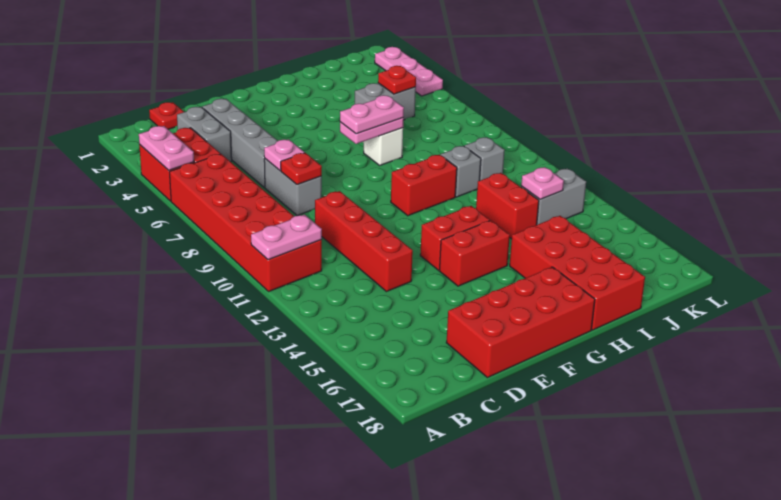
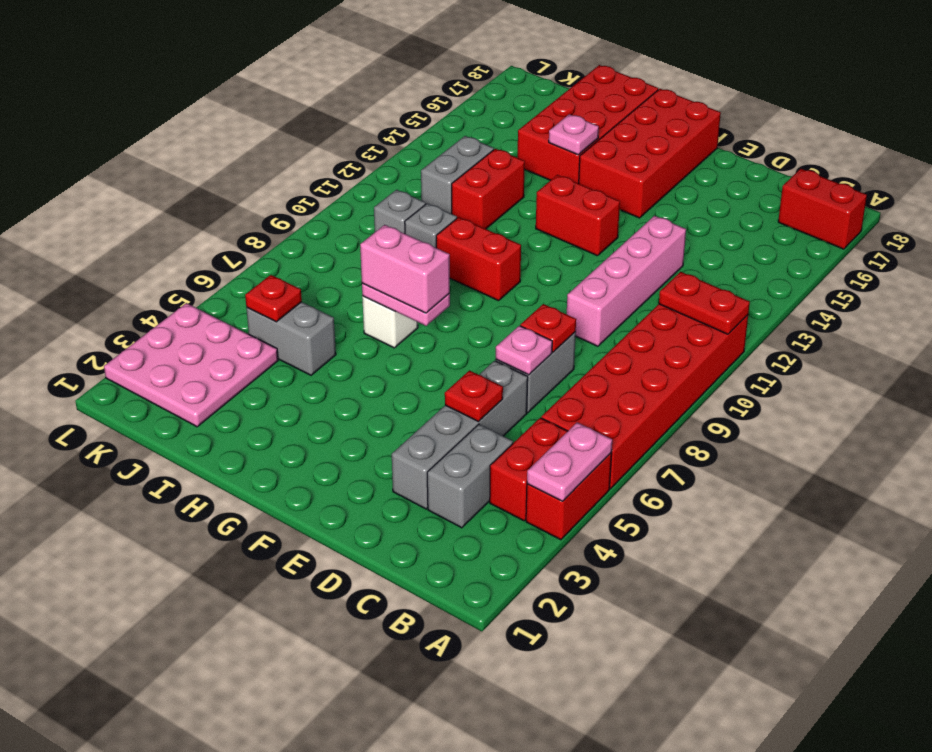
pink plate A11:B11 level 2 -> red plate A11:B11 level 2
red plate C1 level 1 -> red plate D5 level 2
red brick D10:D13 level 1 -> pink brick D10:D13 level 1
red brick D17:G18 level 1 -> red brick F15:G18 level 1
red brick F14:G14 level 1 -> red brick A17:B17 level 1
pink plate G7:H7 level 3 -> pink brick G7:H7 level 3
grey brick J13:K13 level 1 -> grey brick J12:J13 level 1
pink plate J13 level 2 -> pink plate H15 level 2
pink plate L2:L4 level 1 -> pink plate J2:L4 level 1

